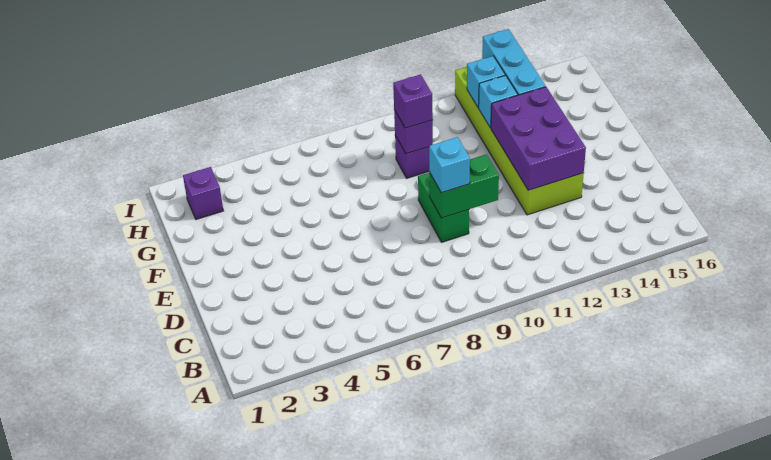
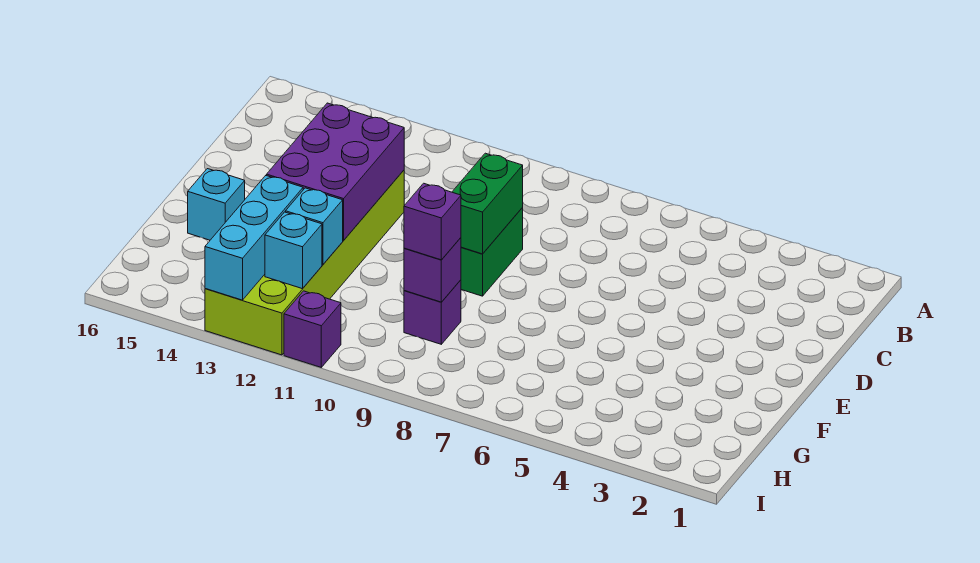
green brick D9:D10 level 2 -> green brick D9:E9 level 2
cyan brick D9 level 3 -> cyan brick F15 level 1
purple brick H2 level 1 -> purple brick I11 level 1

